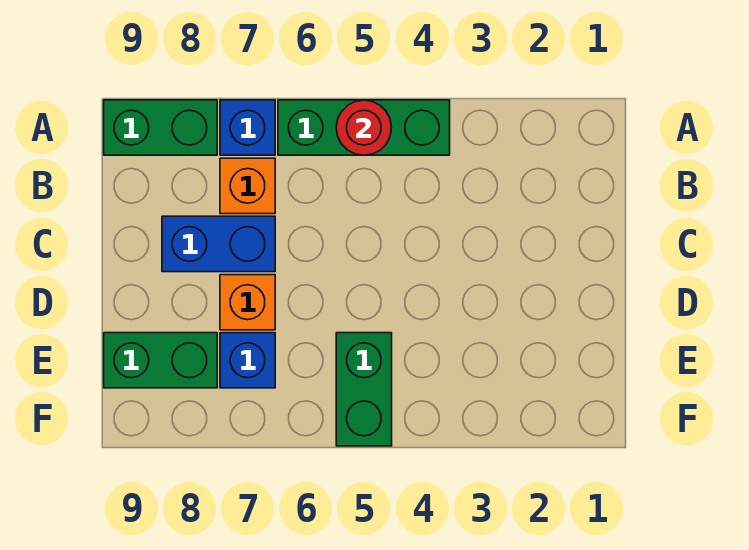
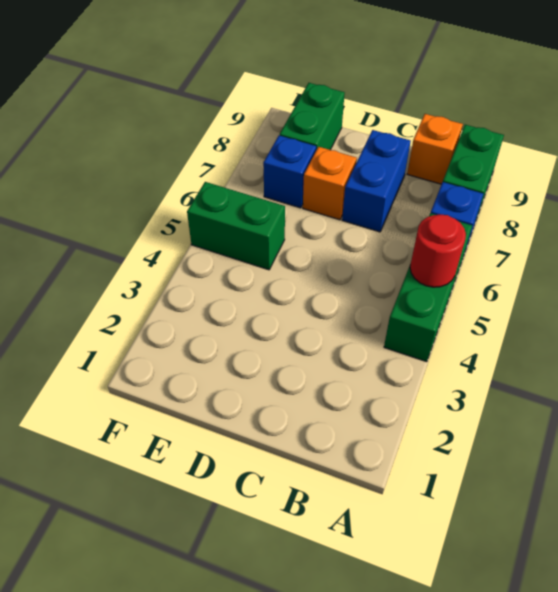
orange brick B7 level 1 -> orange brick B9 level 1

